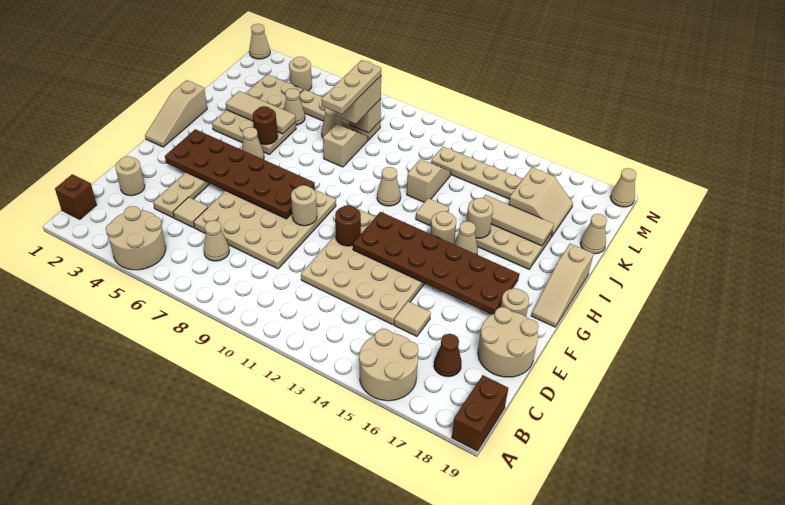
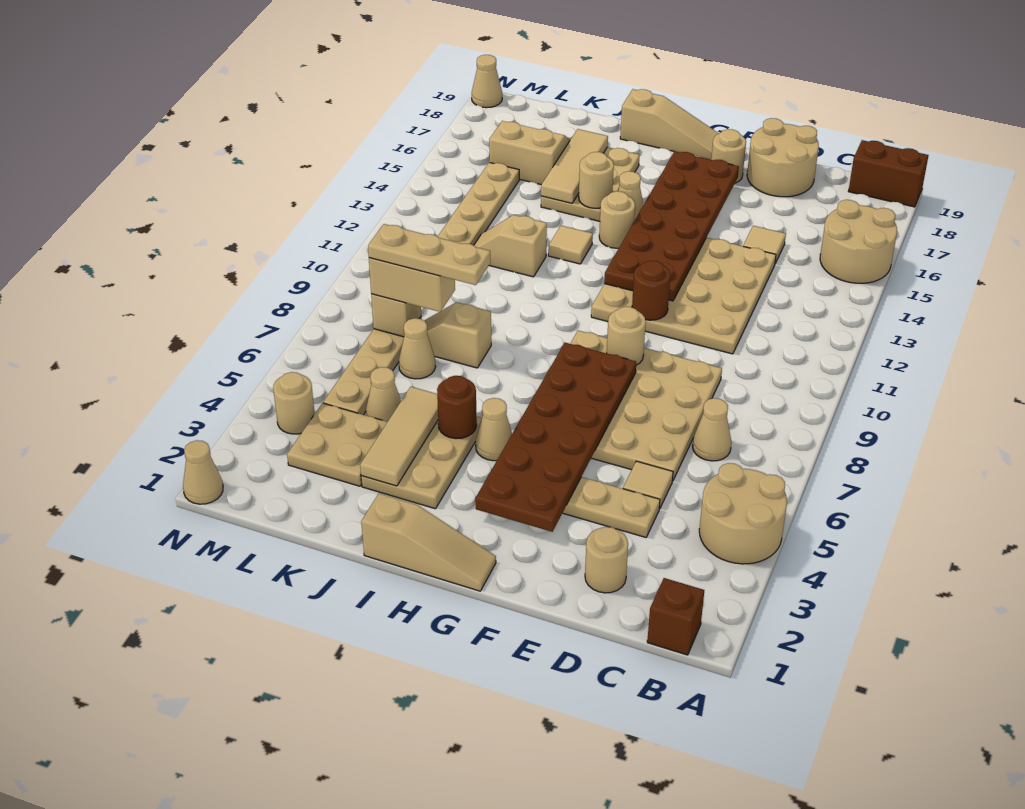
brown cone C17 level 1 -> none
tan cone I11 level 1 -> none
tan cone K19 level 1 -> none

